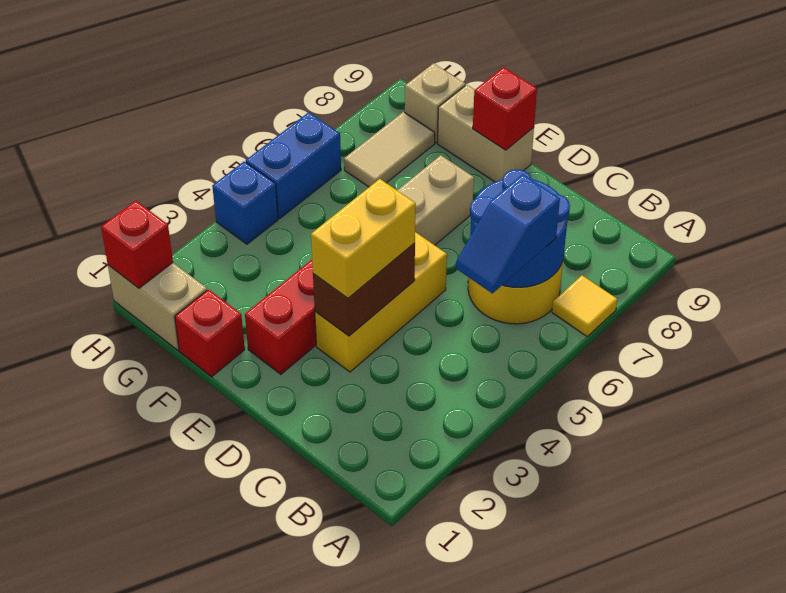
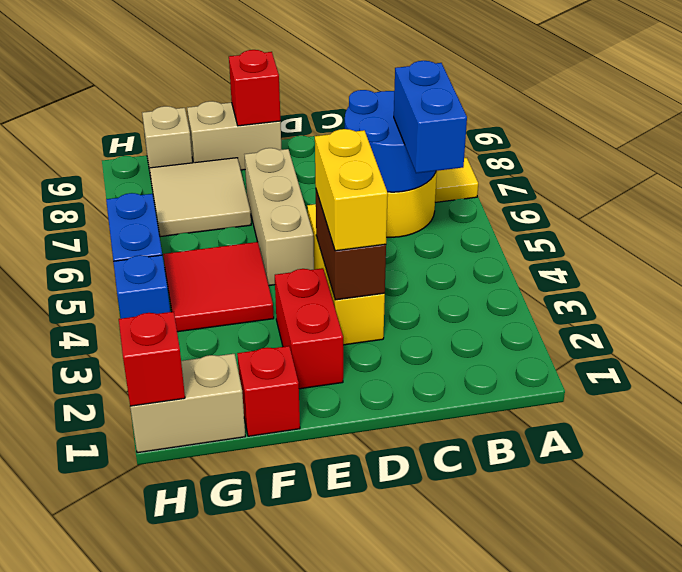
blue slope B5:B6 level 3 top 6 -> blue brick B5:B6 level 3
none -> red tile F4:G5 level 1
tan tile G7:G8 level 1 -> tan tile F7:G8 level 1

